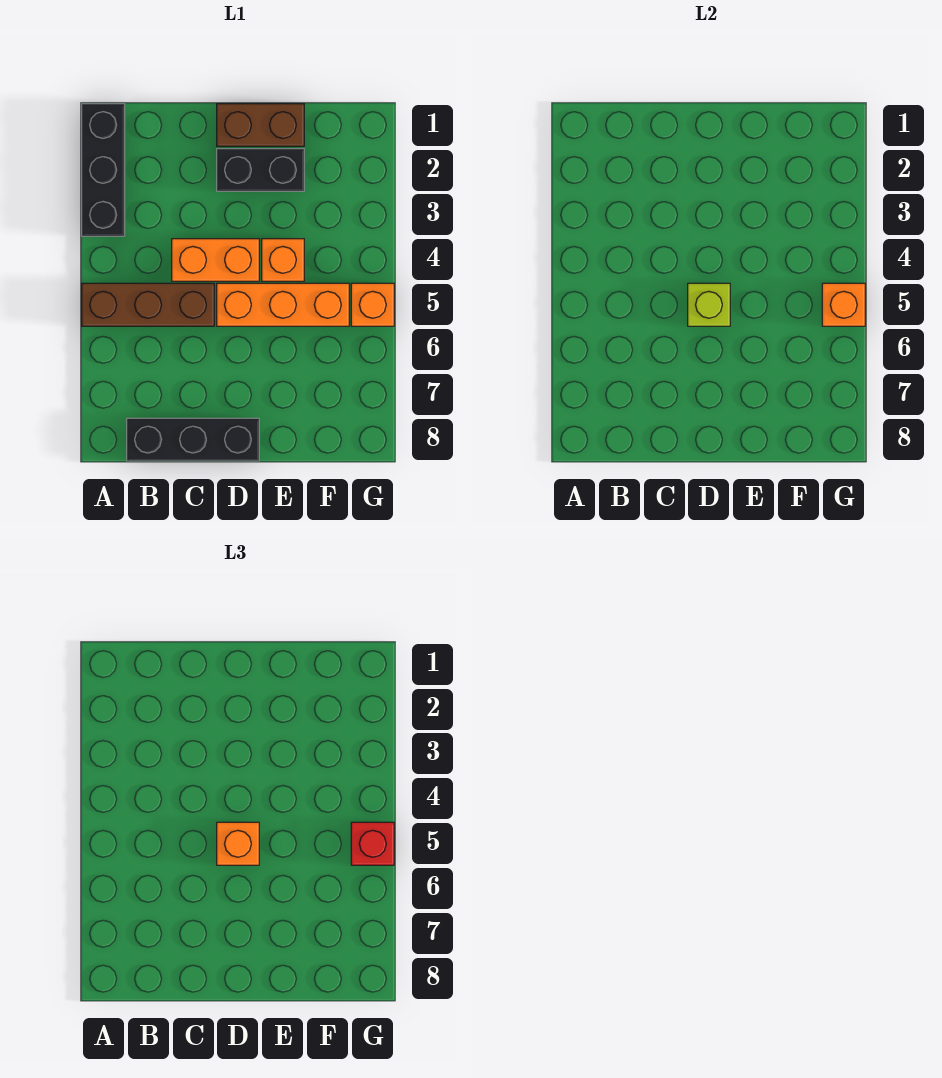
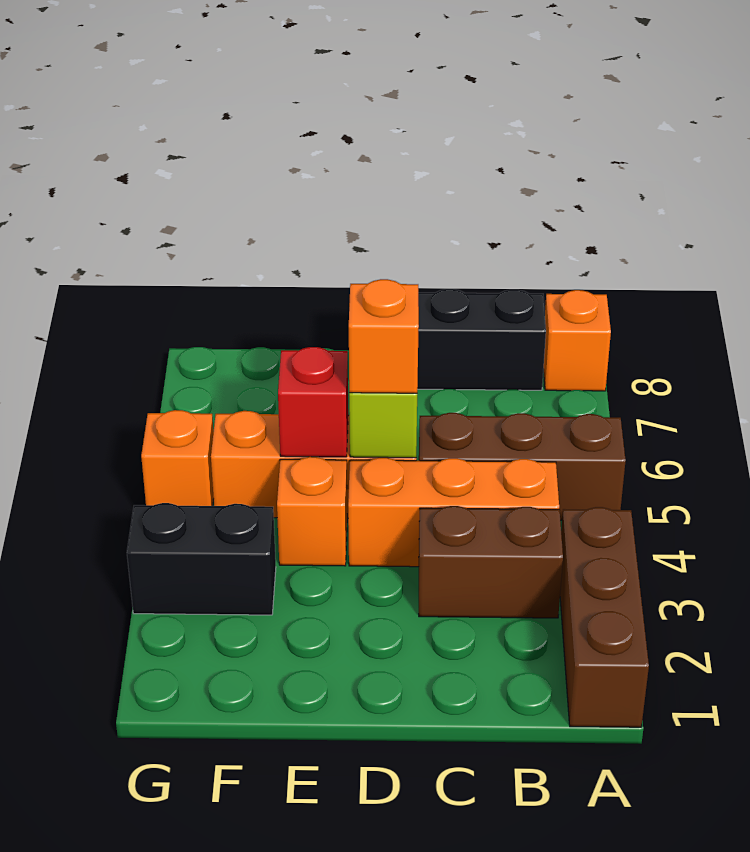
black brick A1:A3 level 1 -> brown brick A1:A3 level 1
orange brick C4:D4 level 1 -> orange brick B4:D4 level 1
brown brick D1:E1 level 1 -> brown brick B3:C3 level 1
black brick D2:E2 level 1 -> black brick F3:G3 level 1
orange brick G5 level 2 -> orange brick A8 level 1
red brick G5 level 3 -> red brick E5 level 2

